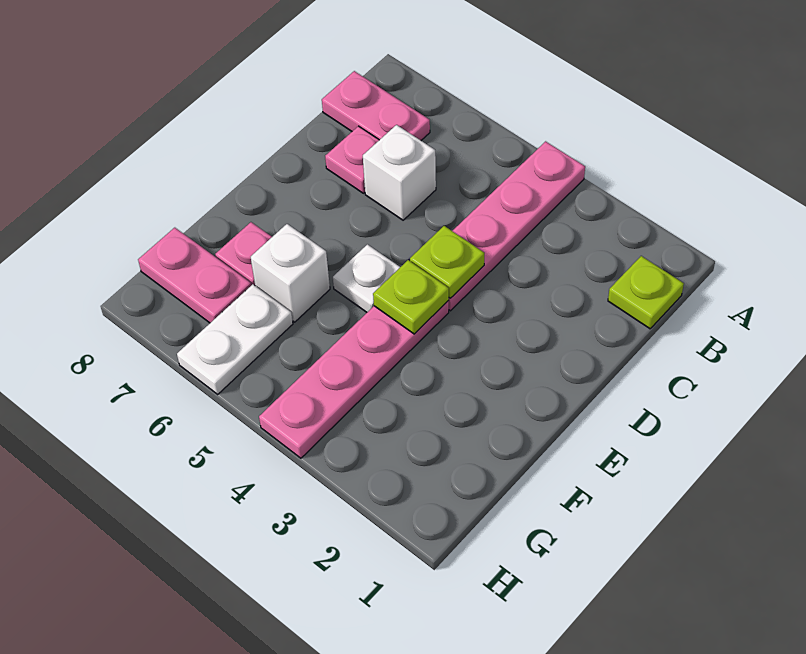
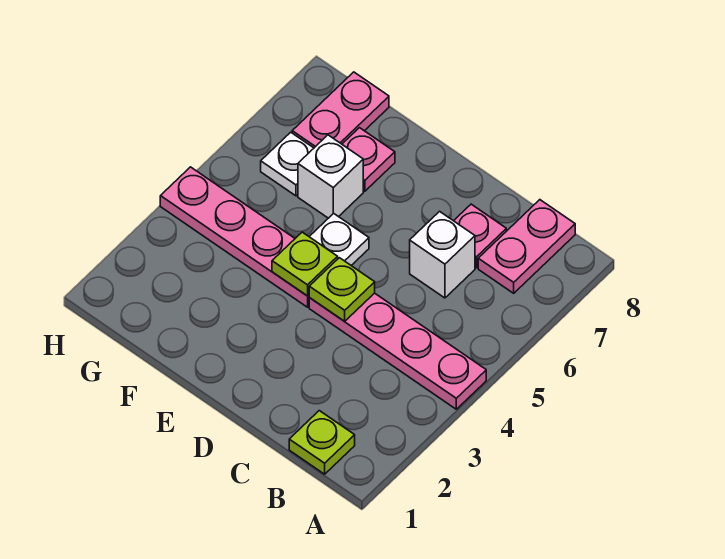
white plate G6:H6 level 1 -> white plate G6 level 1

